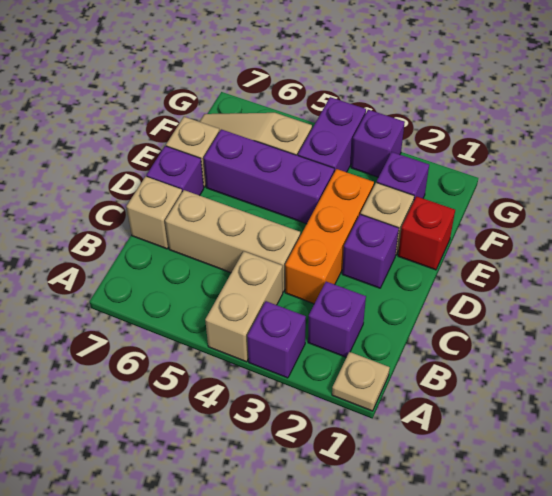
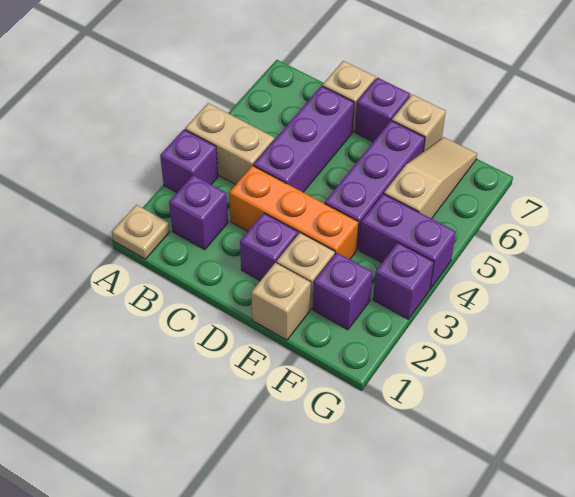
tan brick C4:C6 level 1 -> purple brick C4:C6 level 1
red brick E1 level 1 -> tan brick E1 level 1

